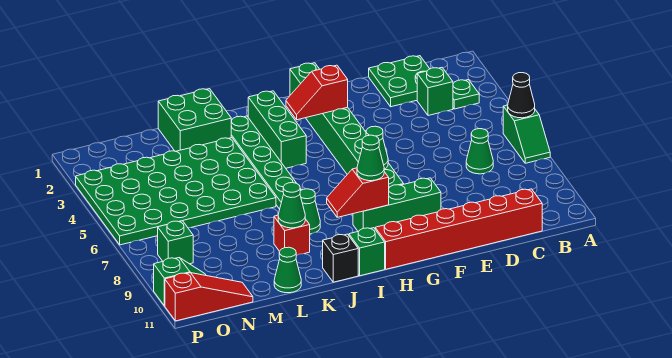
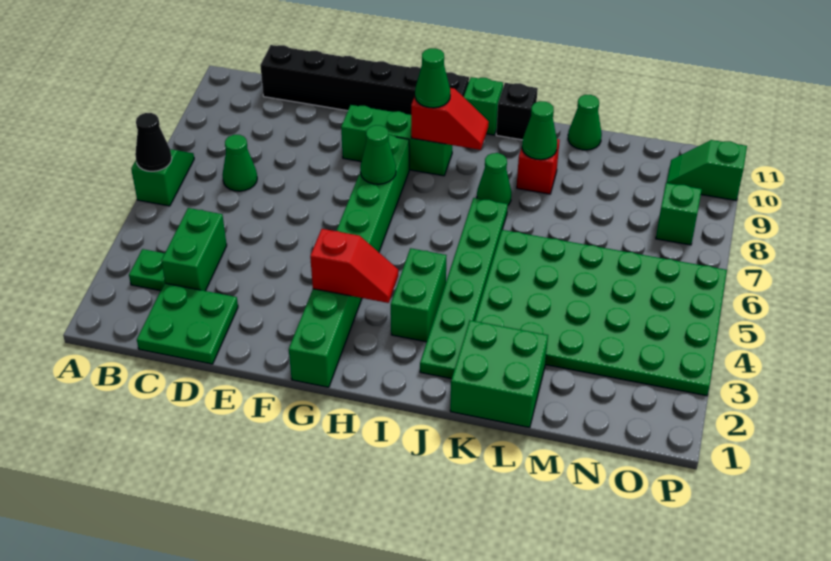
green brick C3 level 1 -> green brick C3:C4 level 1
red brick C11:H11 level 1 -> black brick C11:H11 level 1
green brick I2:I4 level 1 -> green brick I3:I4 level 1
red slope N11:P11 level 1 top P -> none

